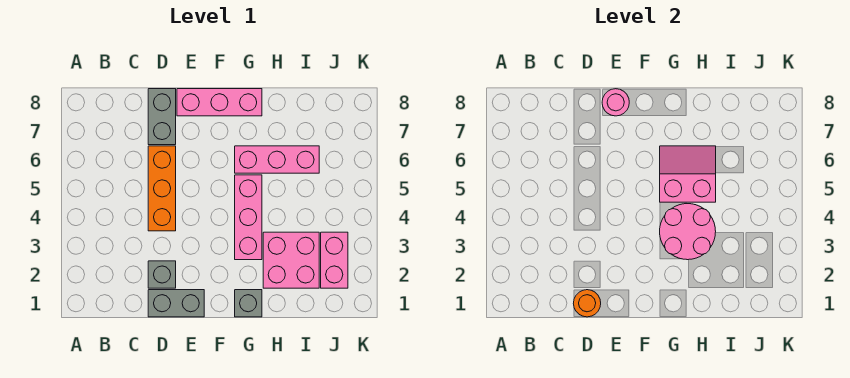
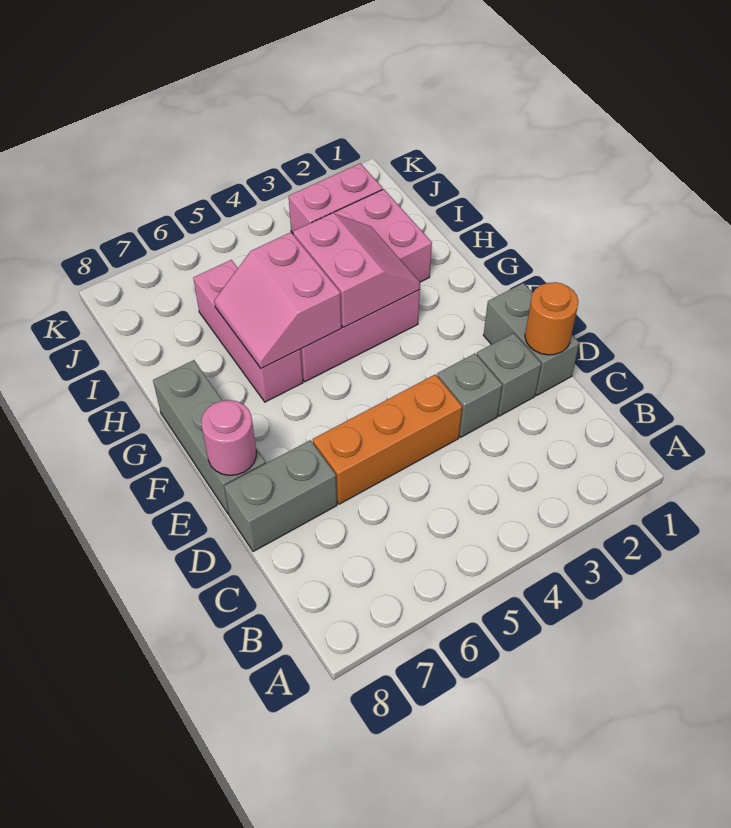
pink brick E8:G8 level 1 -> grey brick E8:G8 level 1
grey brick G1 level 1 -> grey brick D3 level 1
pink round brick G3:H4 level 2 -> pink slope G3:H4 level 2 top 4

